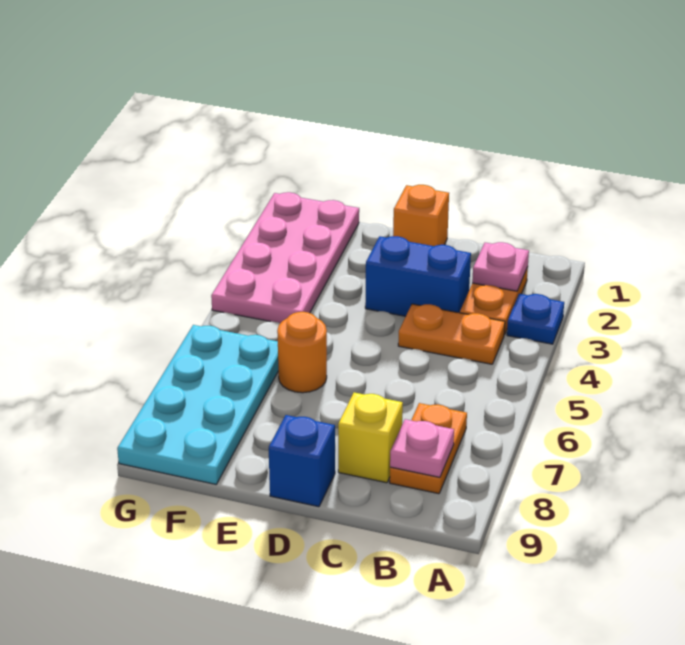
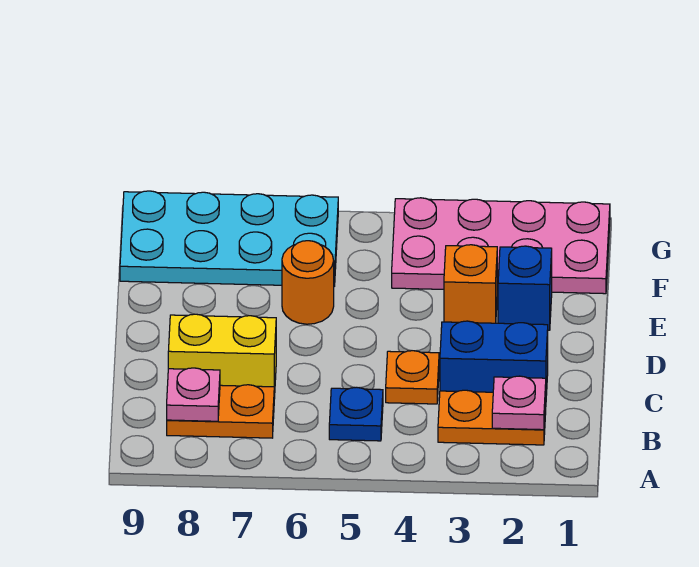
blue plate A3 level 1 -> blue plate B5 level 1
orange plate B4:C4 level 1 -> orange plate C4 level 1
blue brick C3:D3 level 1 -> blue brick C2:C3 level 1
yellow brick C8 level 1 -> yellow brick C7:C8 level 1
orange brick D1 level 1 -> orange brick E3 level 1
blue brick D9 level 1 -> blue brick E2 level 1

